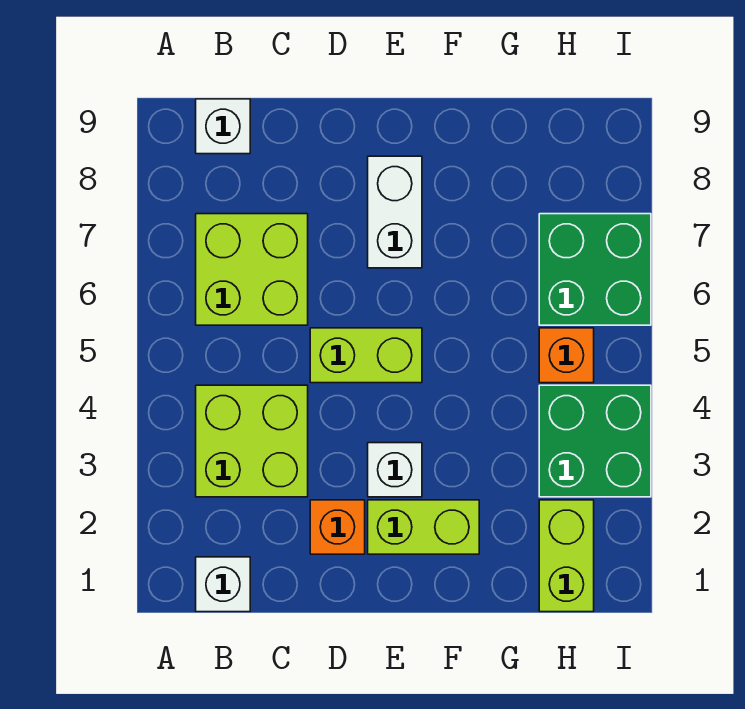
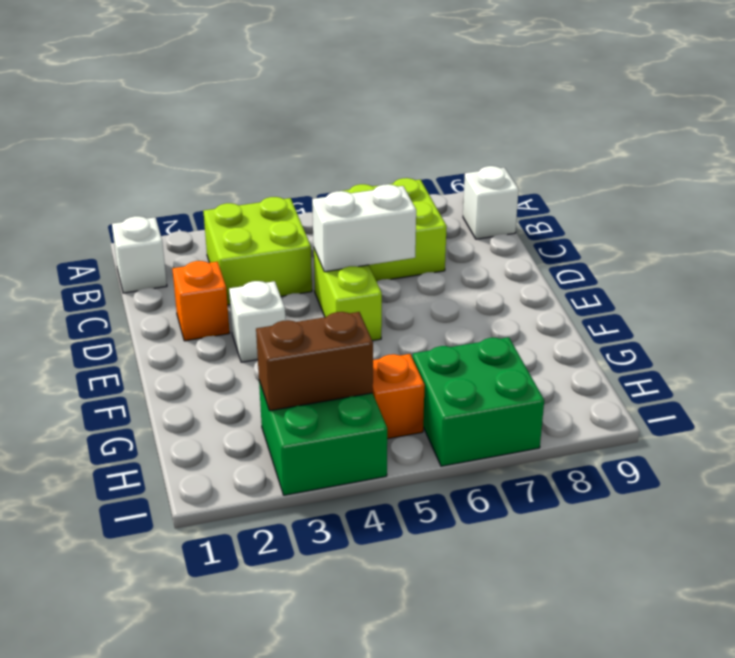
lime brick E2:F2 level 1 -> none
white brick E7:E8 level 1 -> white brick D5:D6 level 2
lime brick H1:H2 level 1 -> none
none -> brown brick H3:H4 level 2

